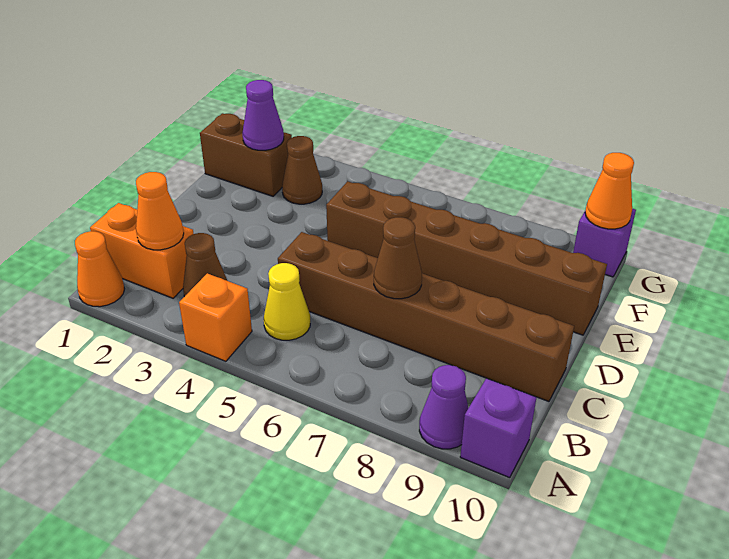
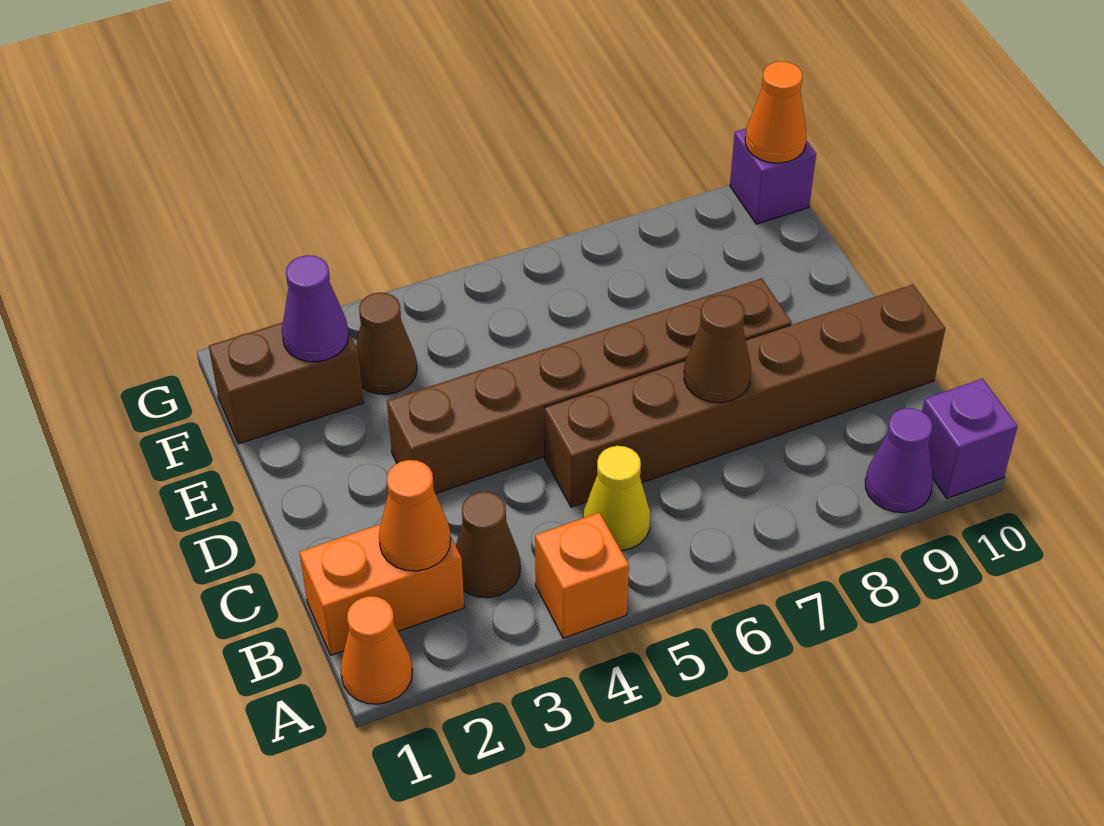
brown brick E5:E10 level 1 -> brown brick D3:D8 level 1

